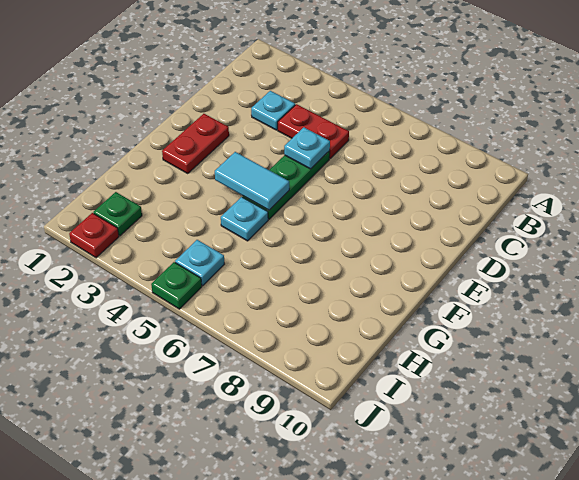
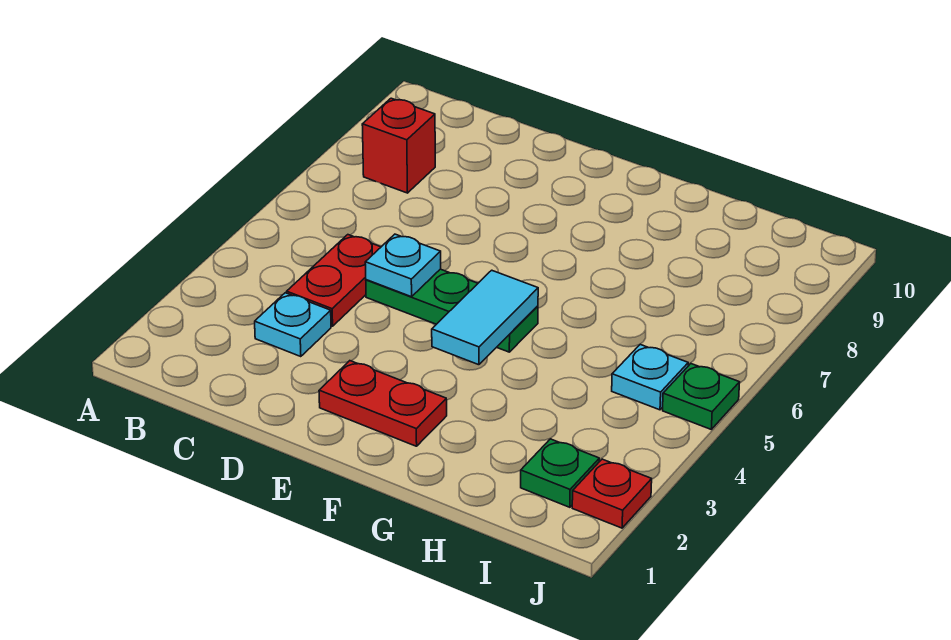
none -> red brick B8 level 1
cyan plate G5 level 1 -> none

